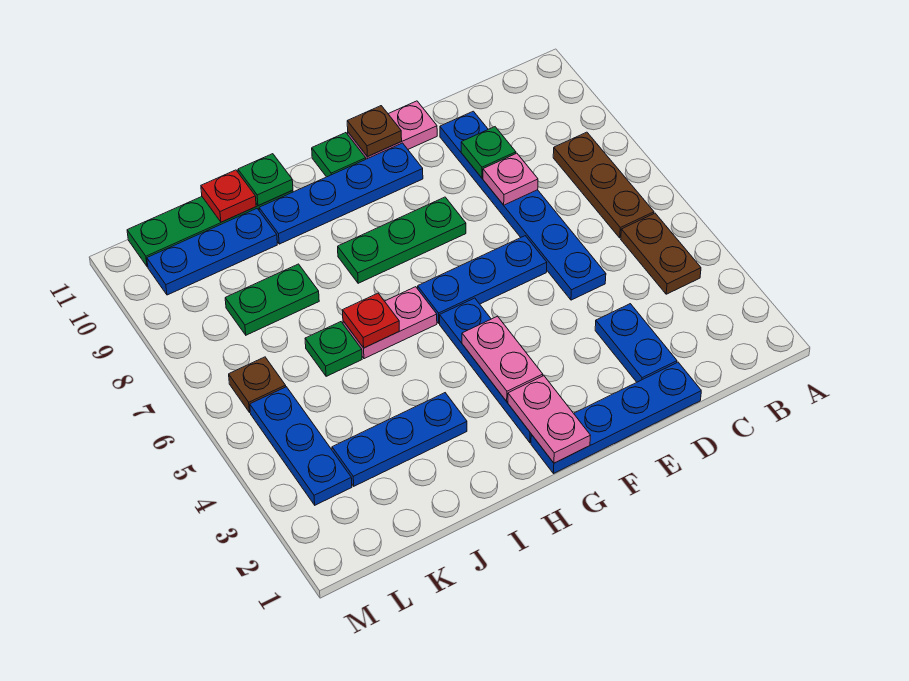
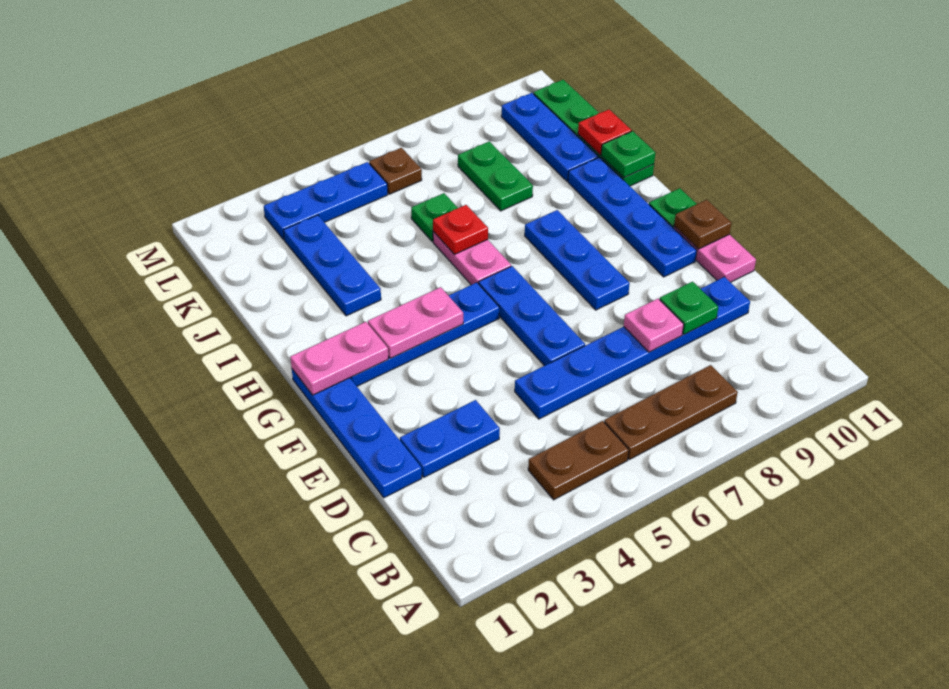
green plate F8:H8 level 1 -> blue plate F8:H8 level 1

